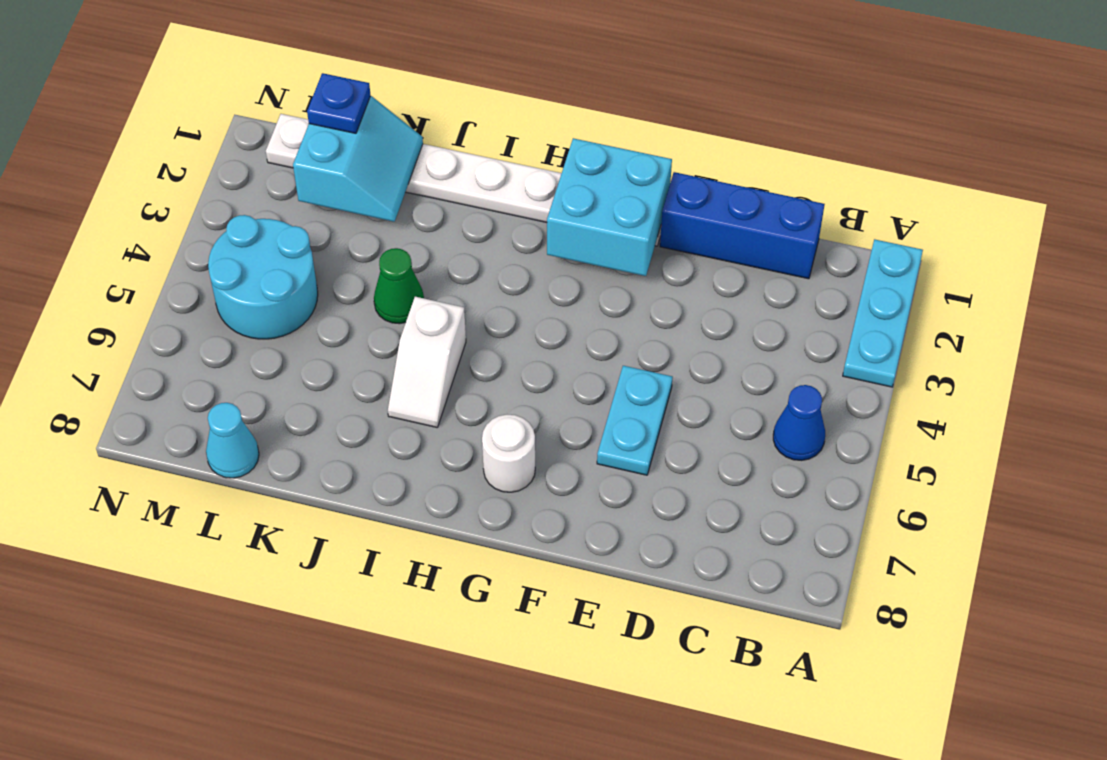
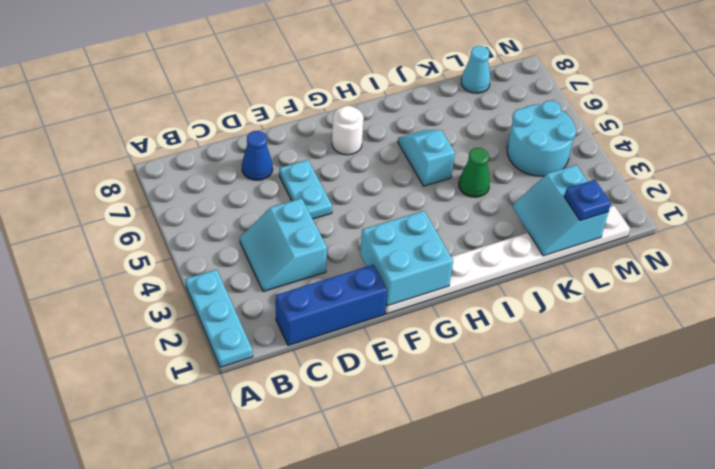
blue cone B5 level 1 -> blue cone D7 level 1
none -> cyan slope C3:D4 level 1 top D
white slope I5:I6 level 1 top 5 -> cyan slope I5:I6 level 1 top 5

